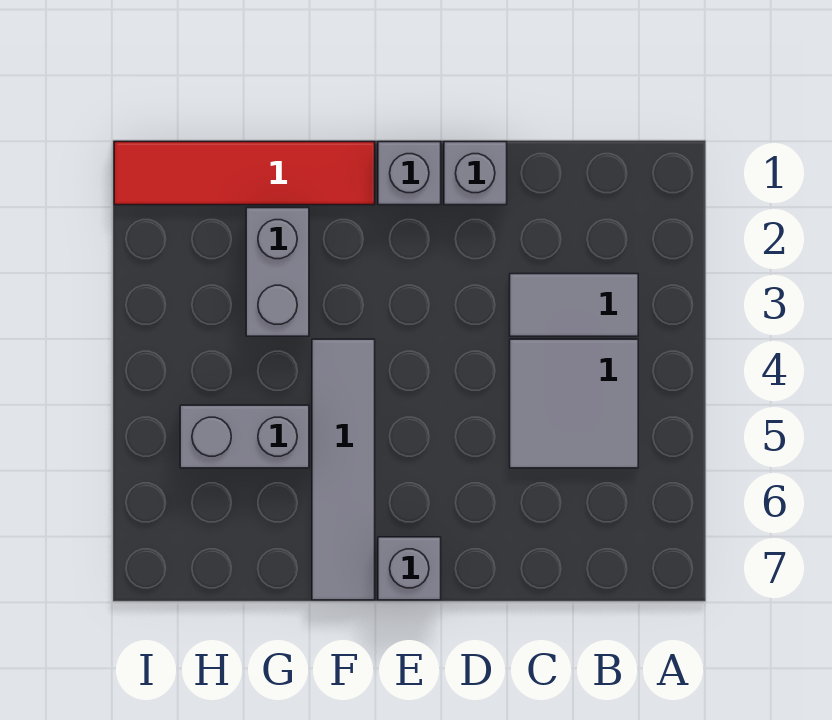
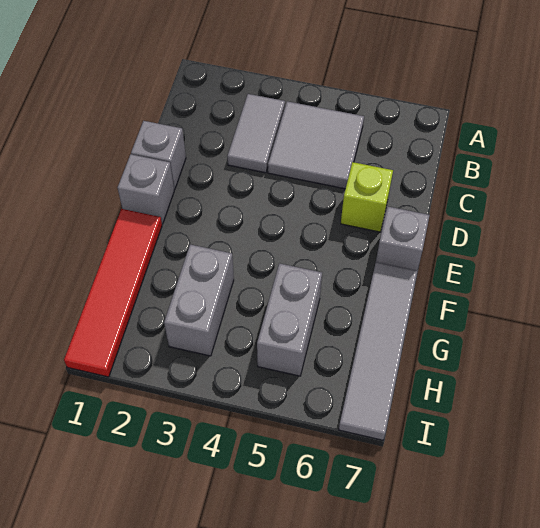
none -> lime brick D6 level 1
grey tile F4:F7 level 1 -> grey tile F7:I7 level 1
grey brick G2:G3 level 1 -> grey brick G3:H3 level 1

